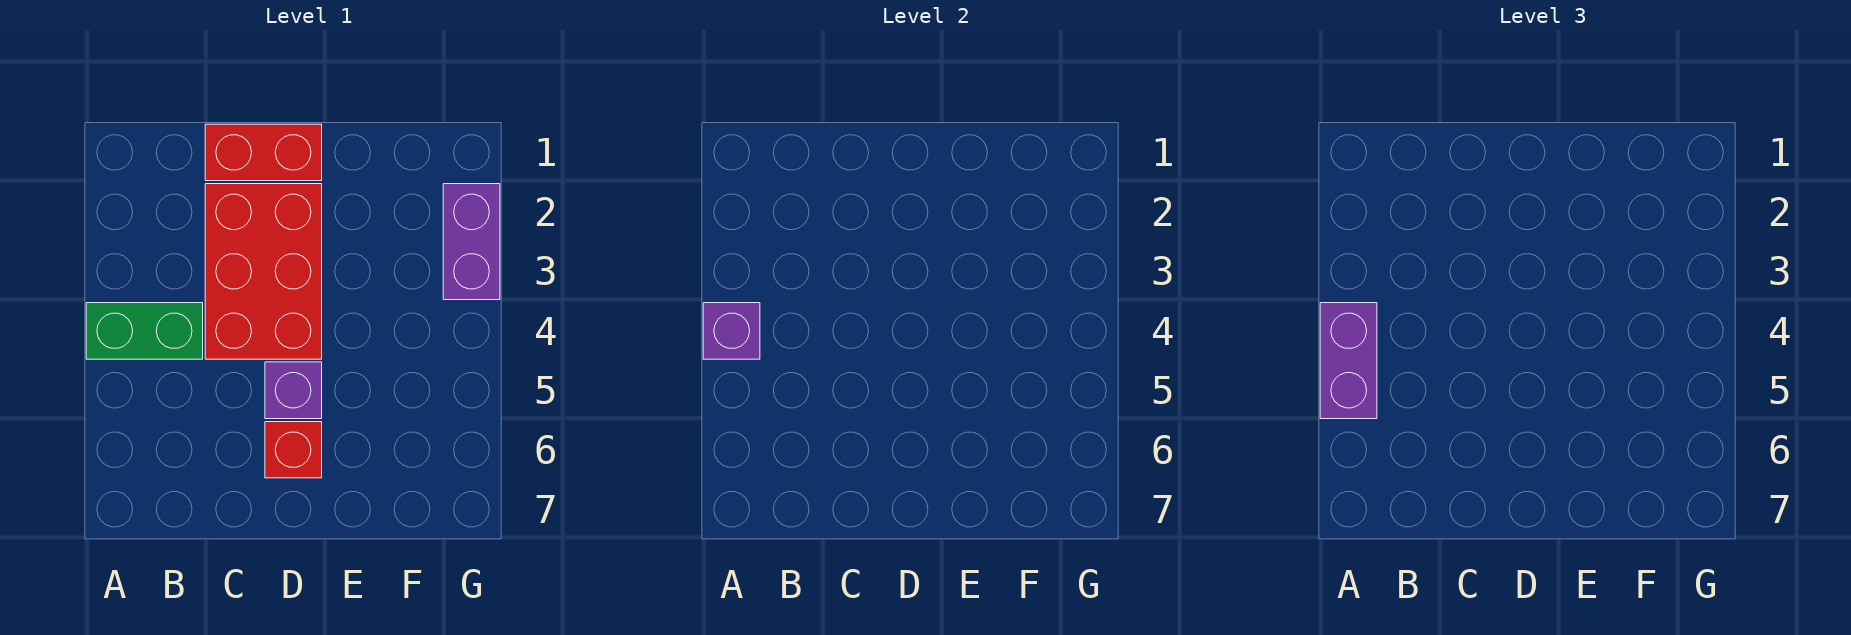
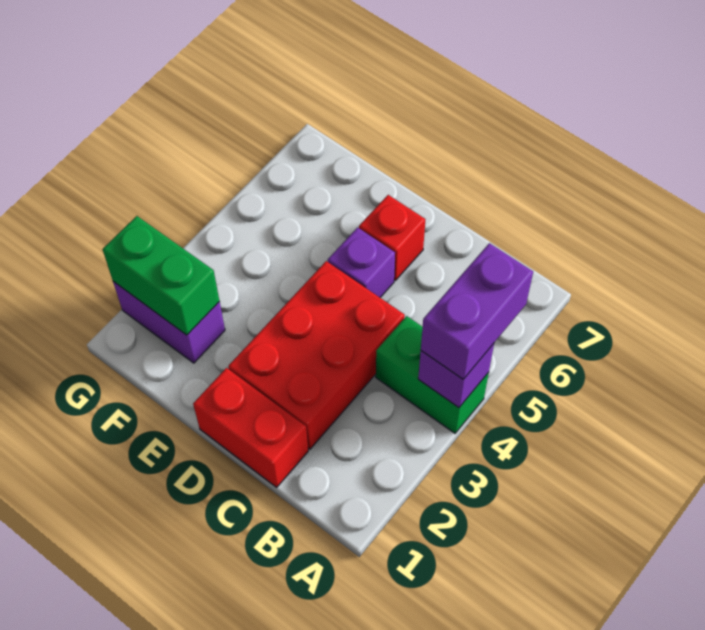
none -> green brick F2:G2 level 2
purple brick G2:G3 level 1 -> purple brick F2:G2 level 1

